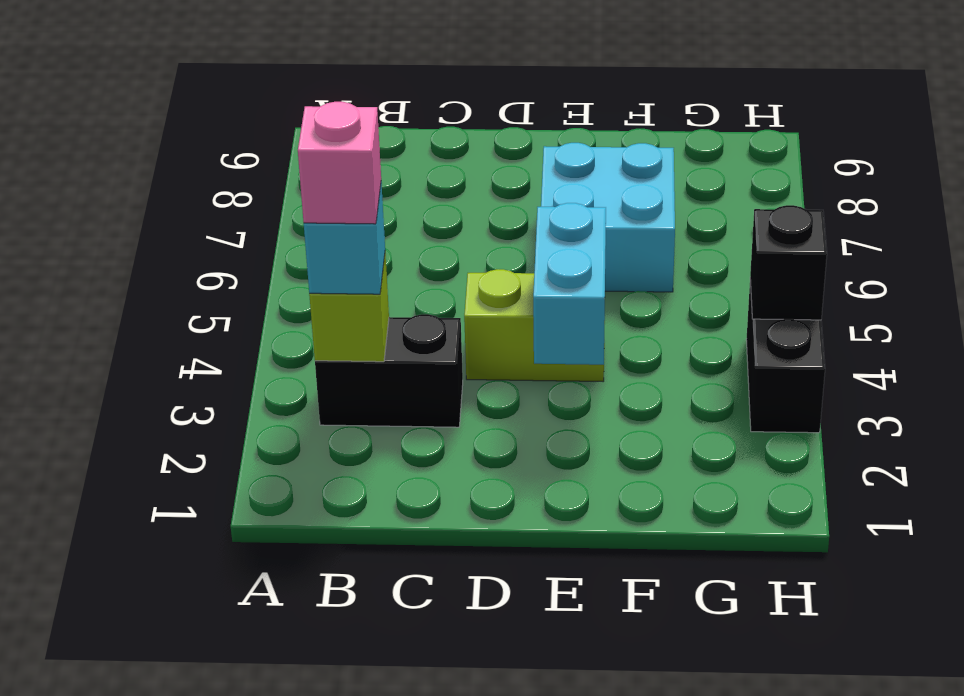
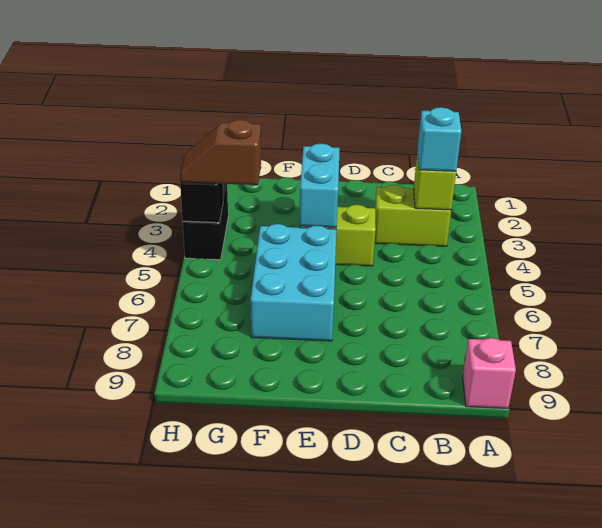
black brick B3:C3 level 1 -> lime brick B3:C3 level 1
pink brick B3 level 4 -> pink brick A9 level 1
cyan brick E6:F7 level 1 -> cyan brick E5:F7 level 1
none -> brown slope G4:H4 level 3 top G

